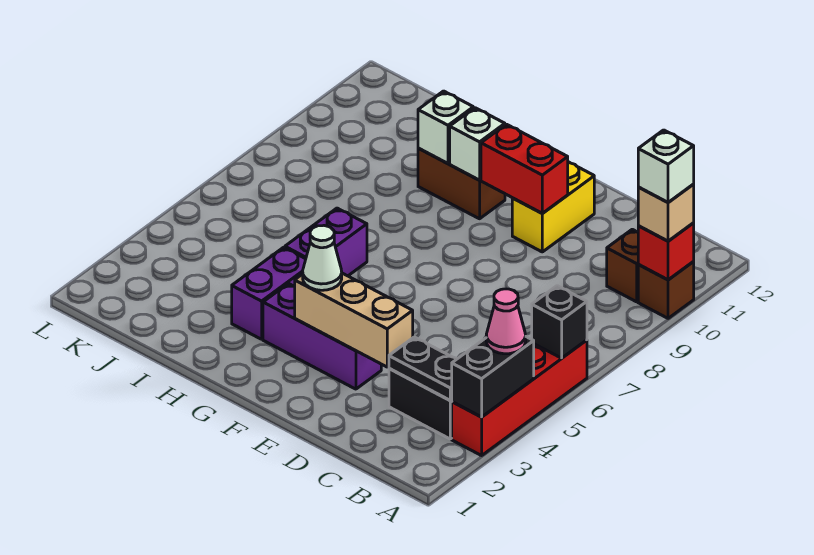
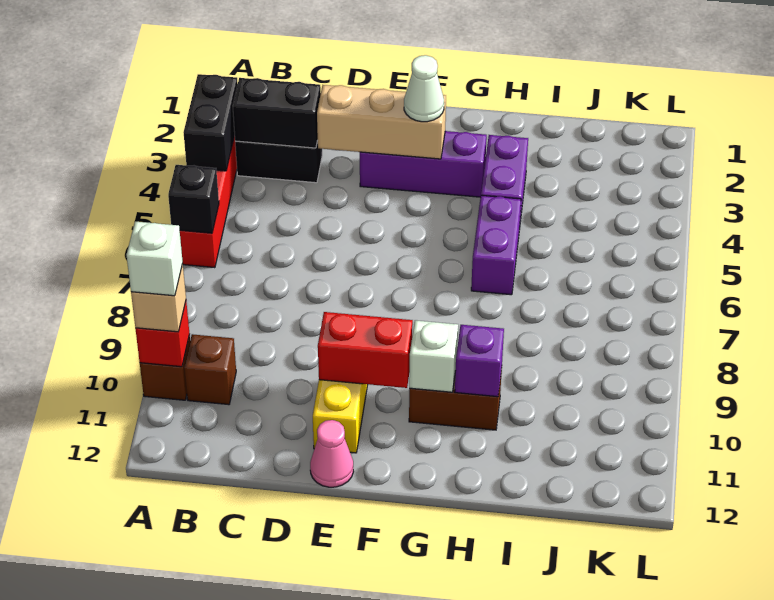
pink cone A4 level 3 -> pink cone E12 level 1
black plate B3:C3 level 2 -> black brick B3:C3 level 2
white brick H10 level 2 -> purple brick H10 level 2

